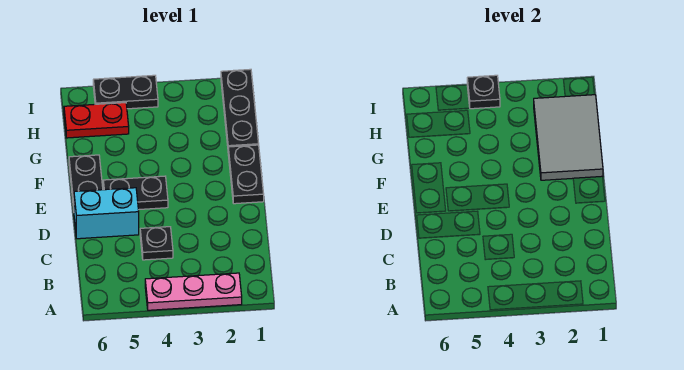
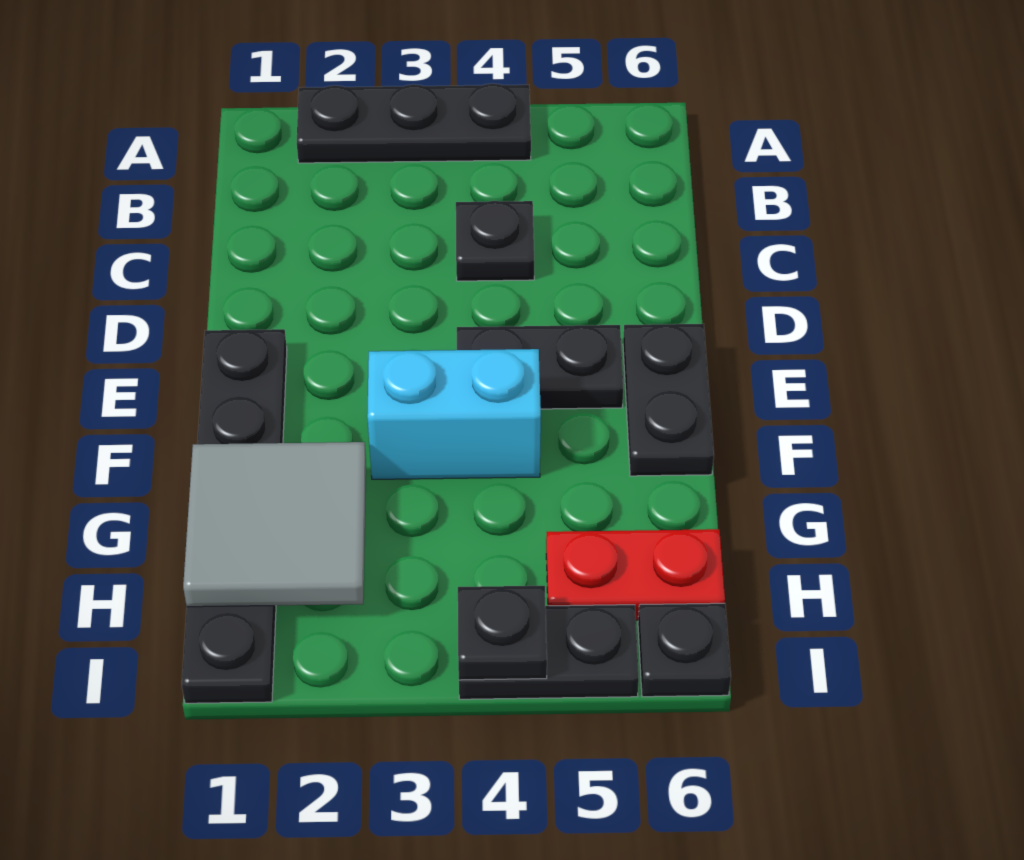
pink plate A2:A4 level 1 -> black plate A2:A4 level 1
cyan brick D5:D6 level 1 -> cyan brick F3:F4 level 1
grey tile F1:H2 level 2 -> grey tile G1:H2 level 2
none -> black plate I6 level 1

